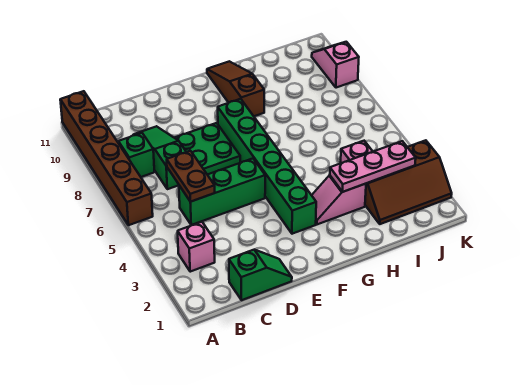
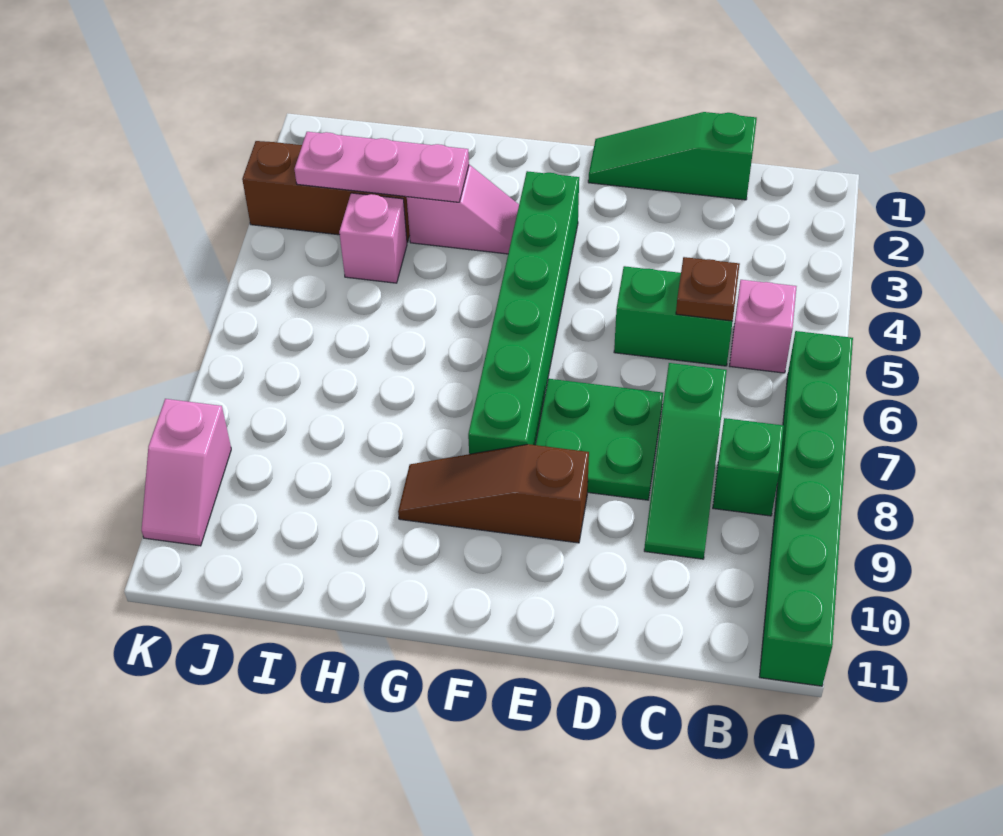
brown brick A6:A11 level 1 -> green brick A6:A11 level 1
pink brick B3 level 1 -> pink brick B5 level 1
green slope C1:D1 level 1 top C -> green slope C1:E1 level 1 top C
green brick C5:E5 level 1 -> green brick C5:D5 level 1
brown plate C5:C6 level 2 -> brown plate C5 level 2
brown slope G9:G11 level 1 top 9 -> brown slope E9:G9 level 1 top E

